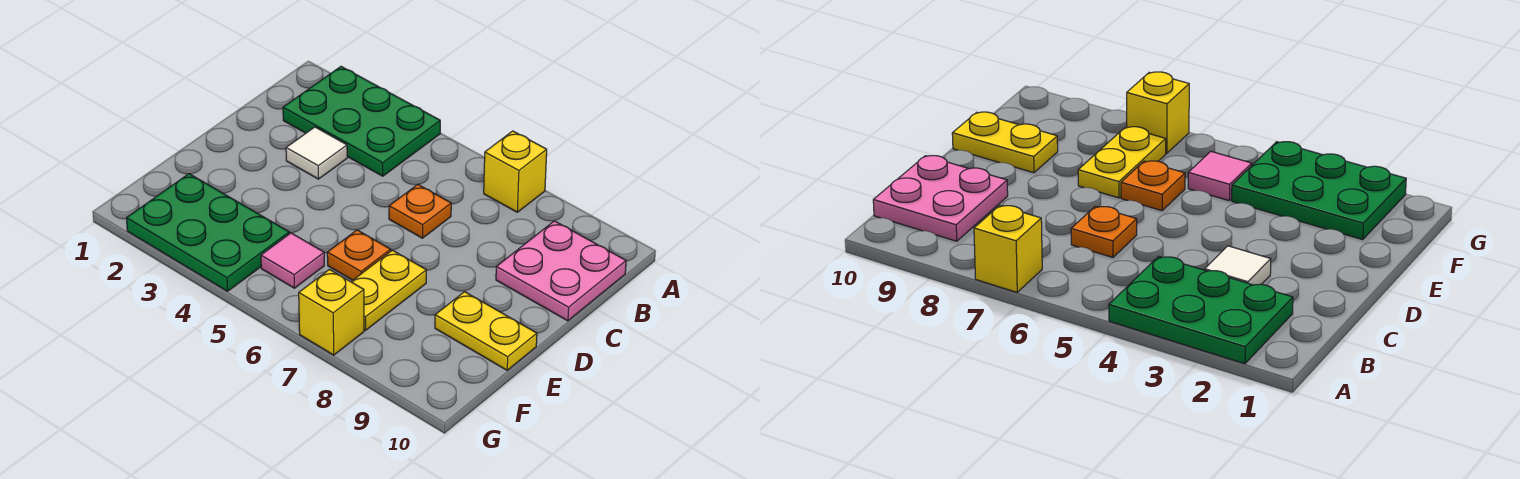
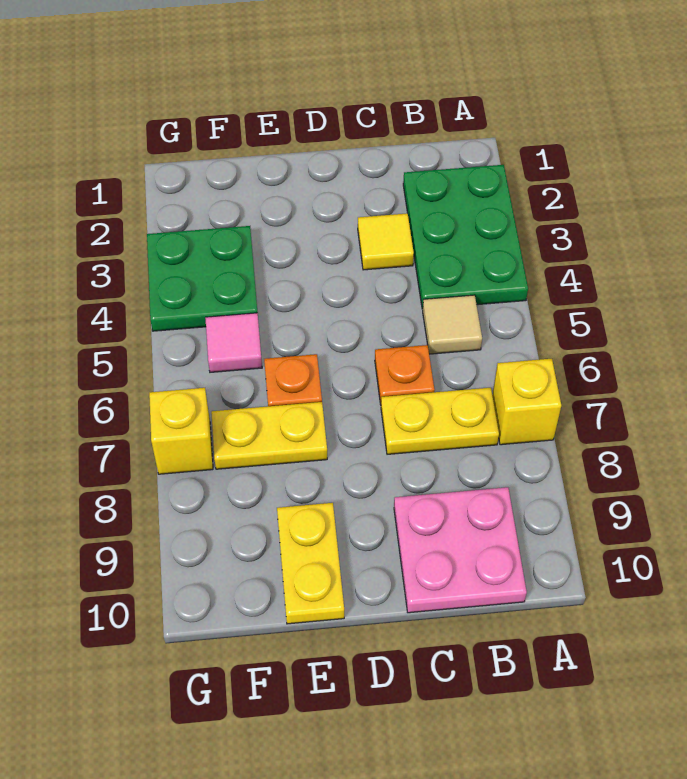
none -> tan tile B5 level 1
none -> yellow plate B7:C7 level 1
white tile C3 level 1 -> yellow tile C3 level 1
green plate F2:G4 level 1 -> green plate F3:G4 level 1

